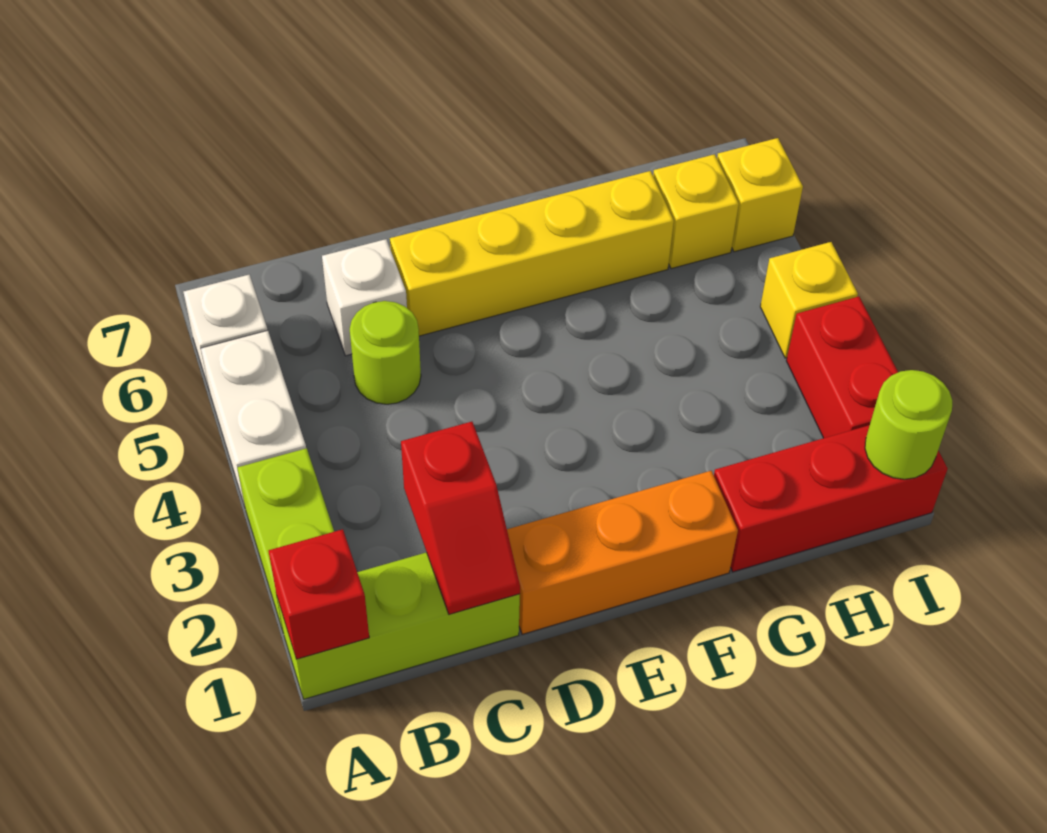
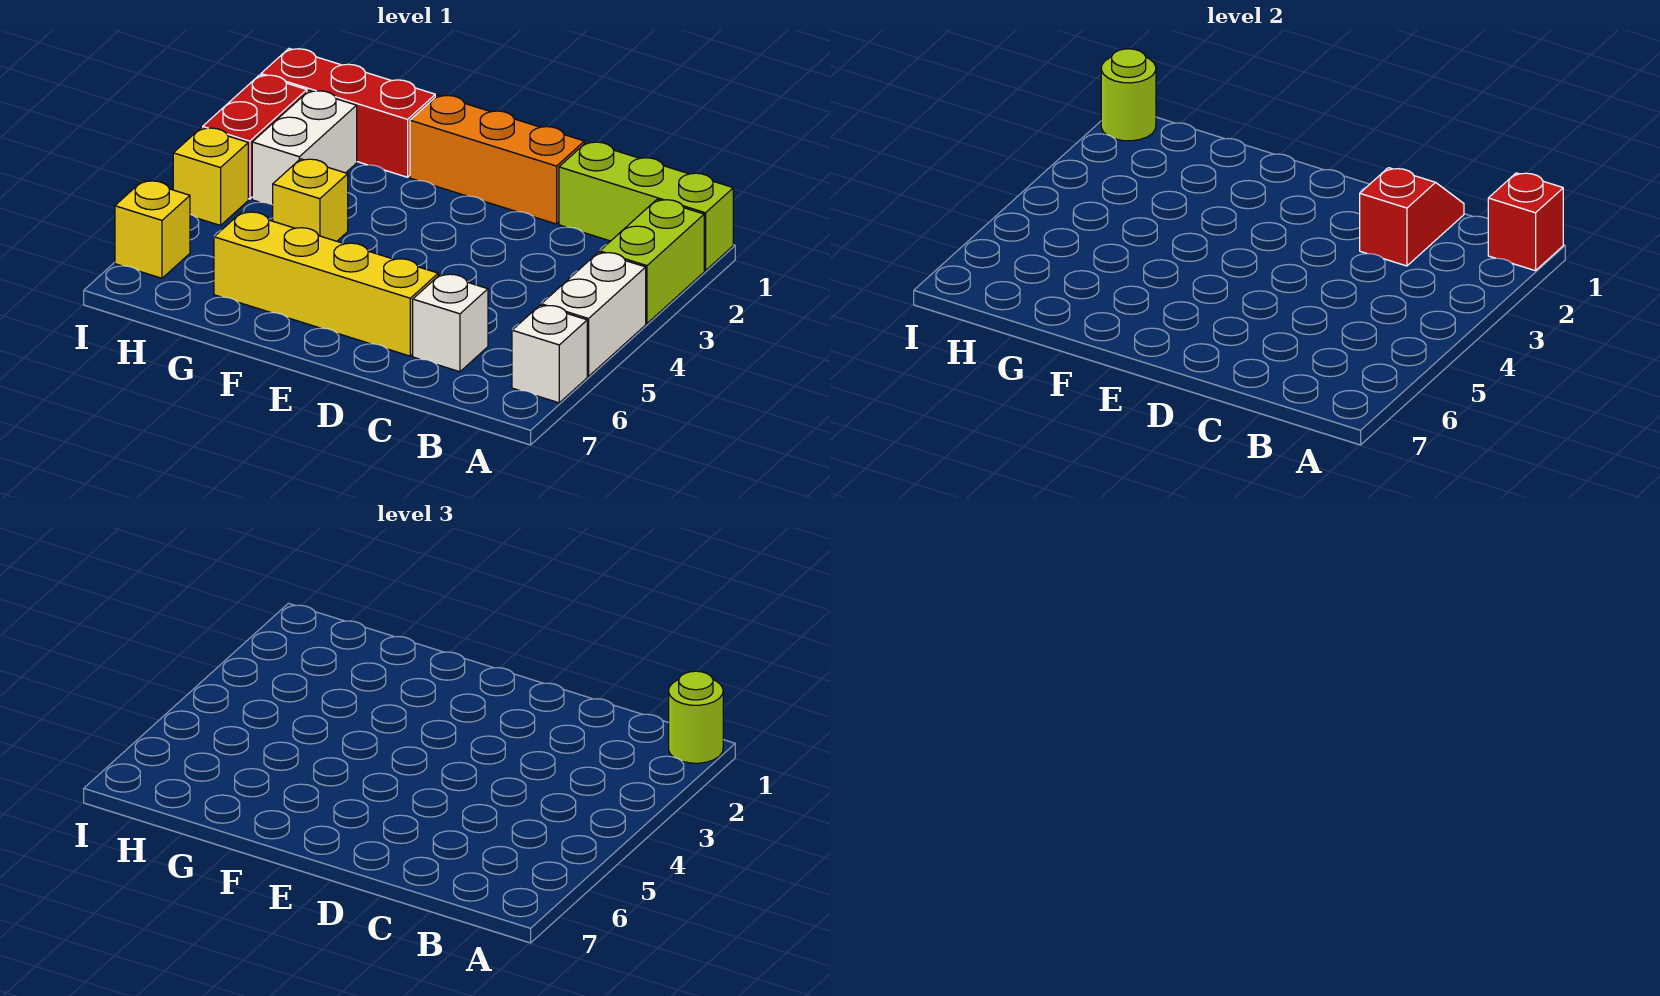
lime round brick C5 level 1 -> lime round brick A1 level 3
none -> white brick H2:H3 level 1
yellow brick H6 level 1 -> yellow brick G4 level 1

